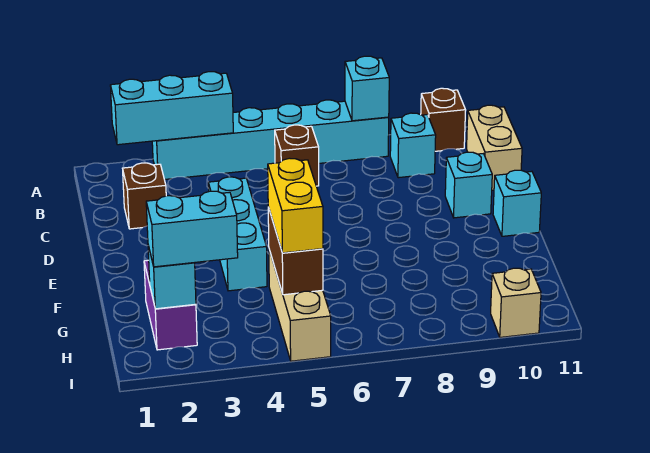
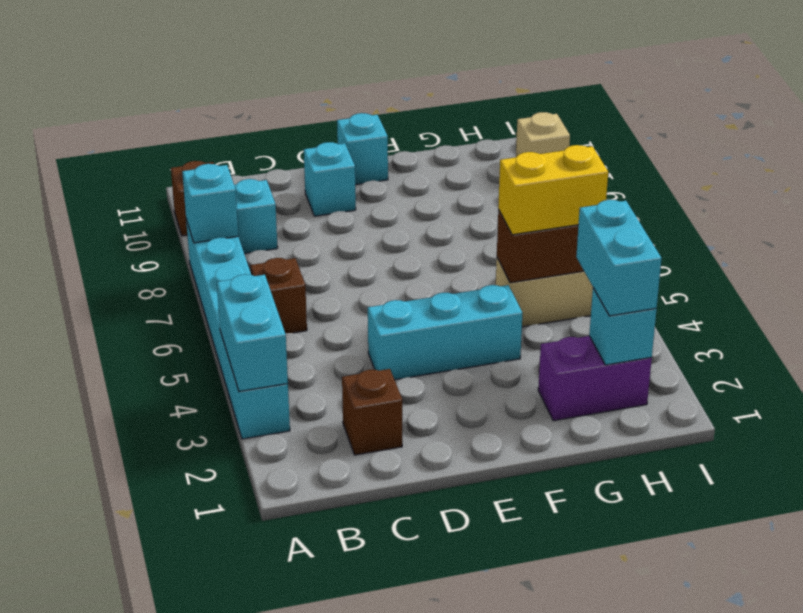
cyan brick A2:A4 level 2 -> cyan brick A3:A4 level 2
tan brick B11:C11 level 1 -> none

